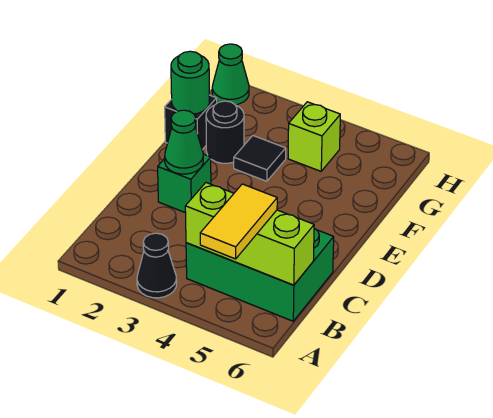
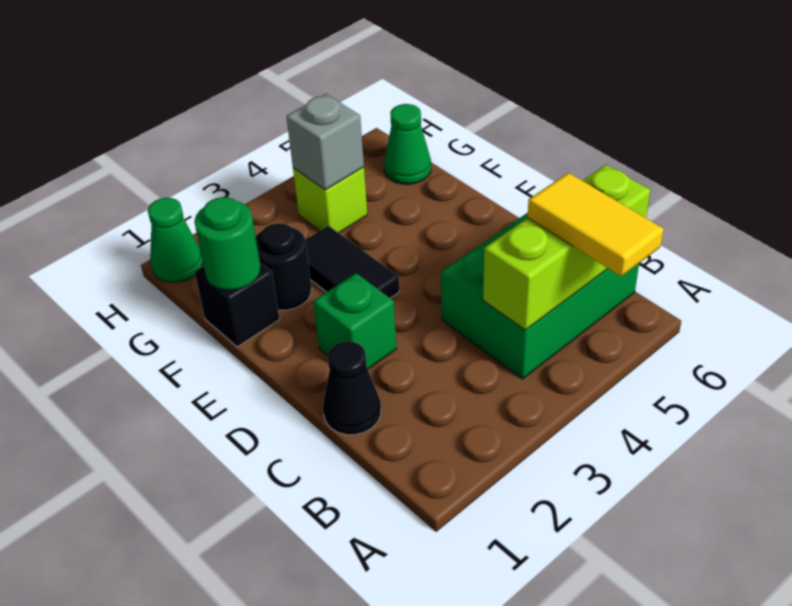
black cone A3 level 1 -> black cone C1 level 1
green cone D2 level 2 -> green cone G6 level 1
black tile F3 level 1 -> black tile E3:F3 level 1
none -> grey brick G4 level 2

